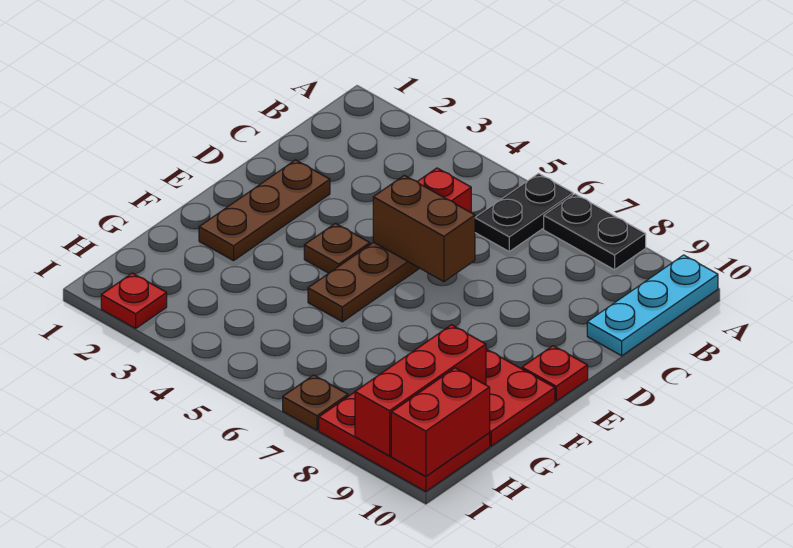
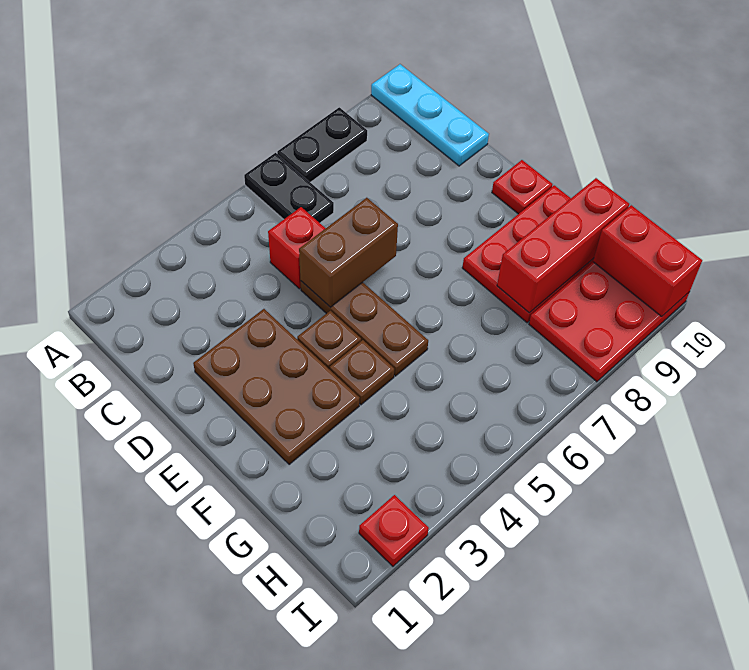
brown plate D2:F2 level 1 -> brown plate D2:F3 level 1
red brick G9:I9 level 2 -> red brick G8:G10 level 2
brown plate I7 level 1 -> brown plate F4 level 1

